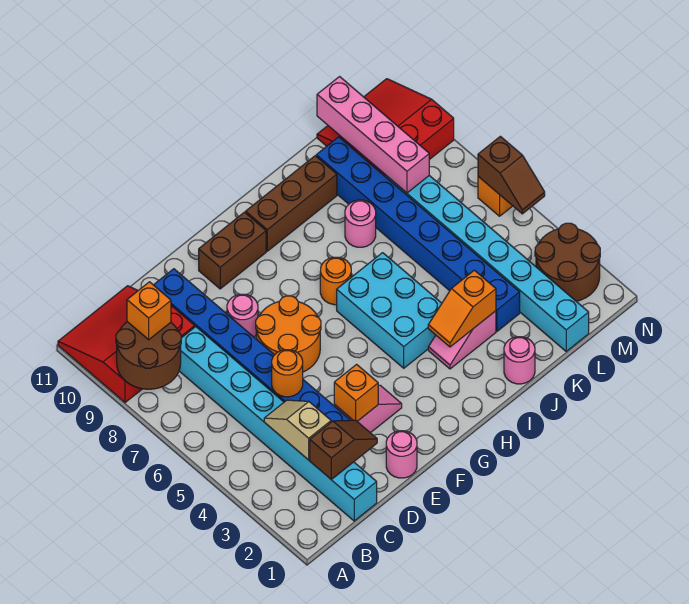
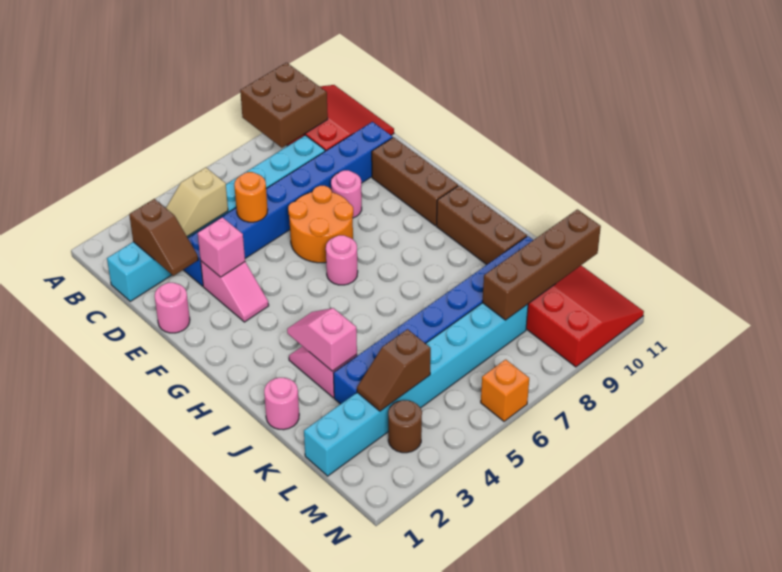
brown round brick A8:B9 level 2 -> brown brick A8:B9 level 2
orange brick B9 level 3 -> none
tan slope C3:C4 level 2 top 3 -> tan slope C3:C4 level 2 top 4
orange brick E3 level 2 -> pink brick E3 level 2
brown brick F10:G10 level 1 -> brown brick E10:G10 level 1
cyan brick H4:I6 level 1 -> none
orange round brick H7 level 1 -> none
orange slope I3:J3 level 2 top J -> pink slope I3:J3 level 2 top J
pink round brick J8 level 1 -> pink round brick G6 level 1
pink brick L8:L11 level 2 -> brown brick L8:L11 level 2
brown round brick M2:N3 level 1 -> brown round brick M3 level 1
brown slope N5:N6 level 2 top 6 -> brown slope L3:L4 level 2 top 4

